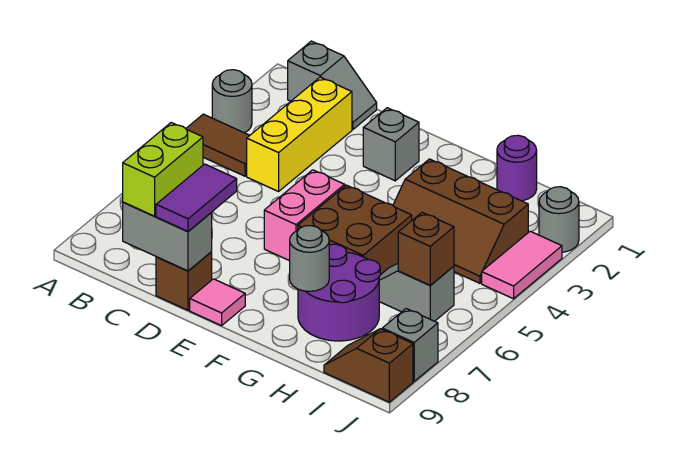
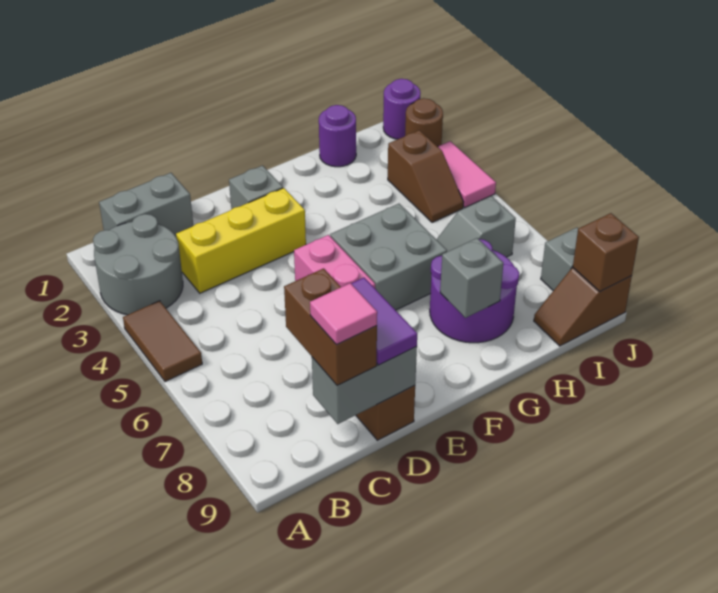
grey round brick A3 level 1 -> grey round brick A2:B3 level 1
brown tile A4:B4 level 1 -> brown tile A4:A5 level 1
grey slope B1:C1 level 1 top B -> grey brick B1:C1 level 1
yellow brick C2:C4 level 1 -> yellow brick C3:E3 level 1
lime brick C8:C9 level 3 -> brown brick C8:C9 level 3
pink tile E9 level 1 -> pink tile C9 level 4
brown brick F5:G6 level 1 -> grey brick F5:G6 level 1
brown slope G3:I4 level 1 top 3 -> brown slope I3:I4 level 1 top 3
grey round brick G8 level 2 -> grey brick G8 level 2
brown brick I6 level 2 -> brown brick J9 level 2
none -> purple round brick J1 level 1
grey round brick J2 level 1 -> brown round brick J2 level 1

